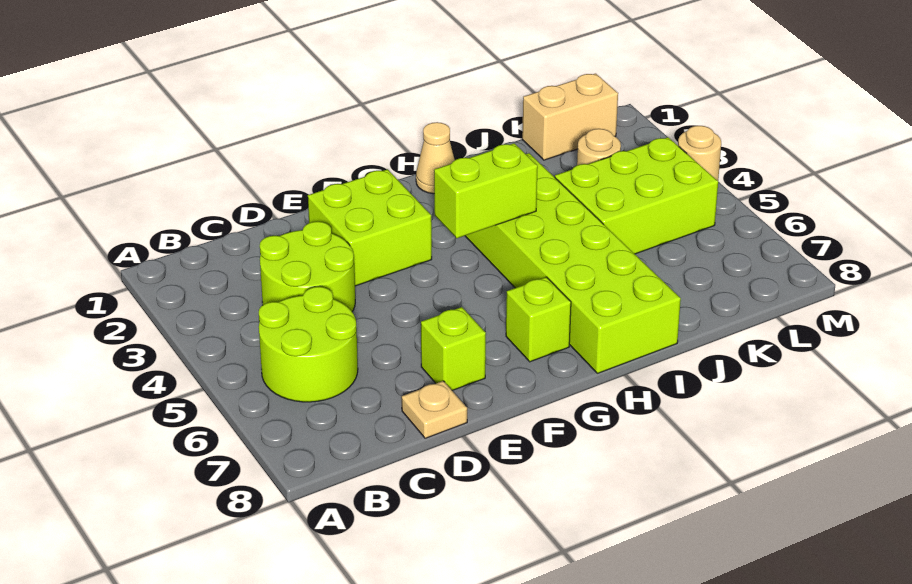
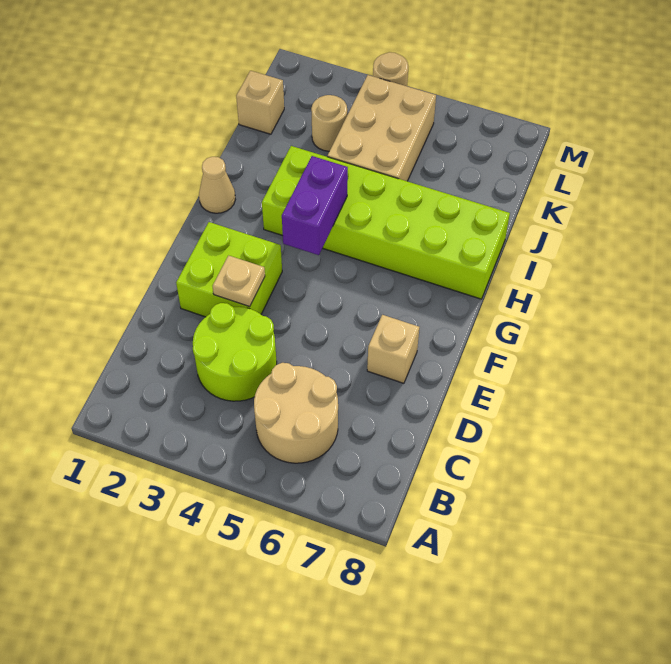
lime round brick B5:C6 level 1 -> tan round brick B5:C6 level 1
tan plate D8 level 1 -> tan plate E3 level 2
lime brick E7 level 1 -> tan brick E7 level 1
lime brick G4:H4 level 2 -> purple brick G4:H4 level 2
lime brick G7 level 1 -> none
lime brick J4:L5 level 1 -> tan brick J4:L5 level 1
tan brick K1:L1 level 1 -> tan brick K1 level 1

